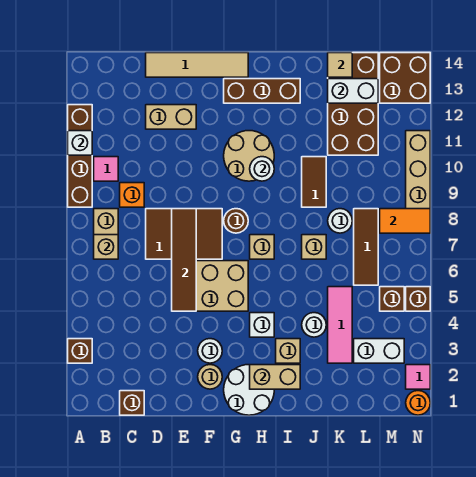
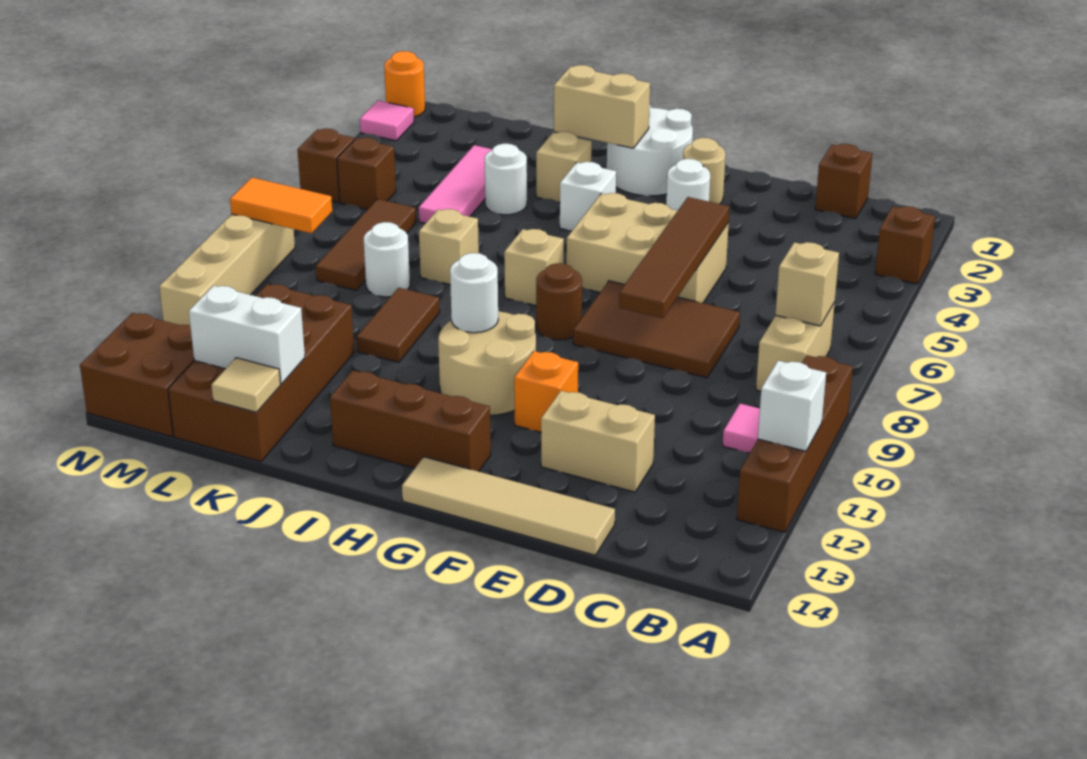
orange brick C9 level 1 -> orange brick F11 level 1
white brick L3:M3 level 1 -> none

